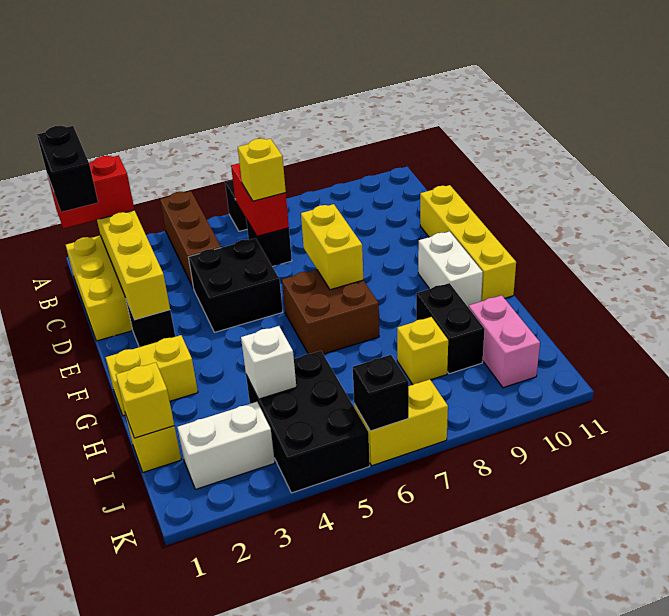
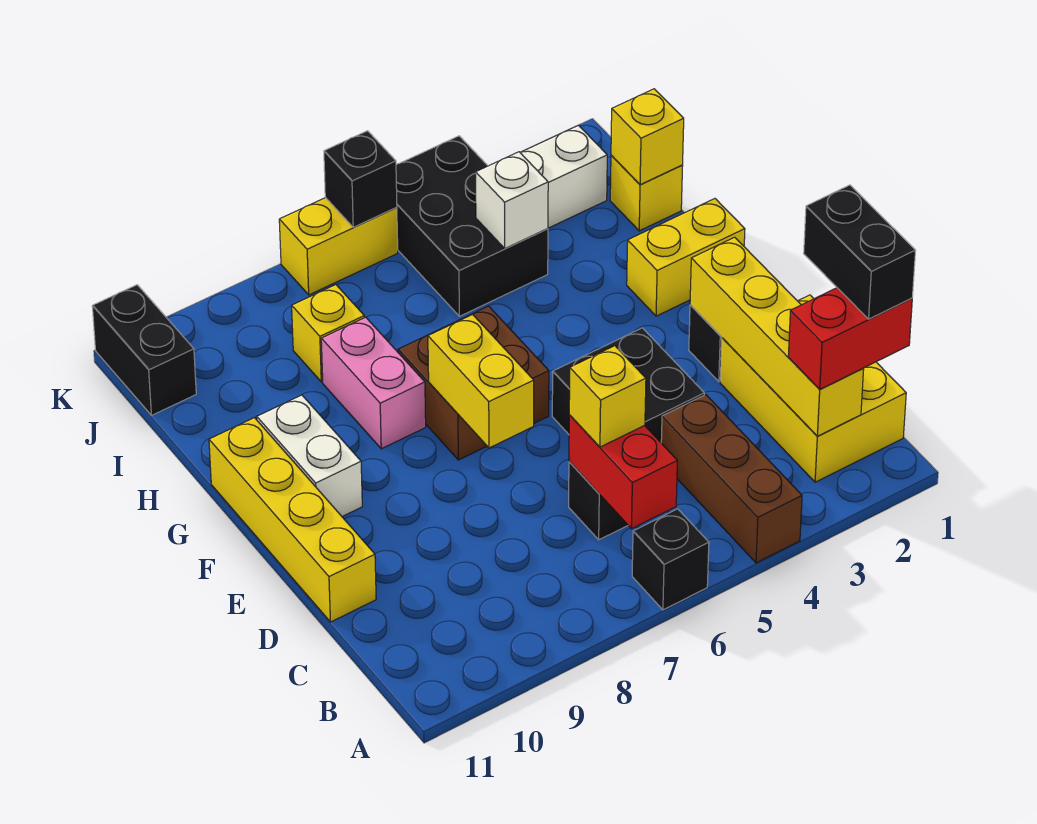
black brick H9:I9 level 1 -> black brick J11:K11 level 1
pink brick I10:J10 level 1 -> pink brick G8:H8 level 1

